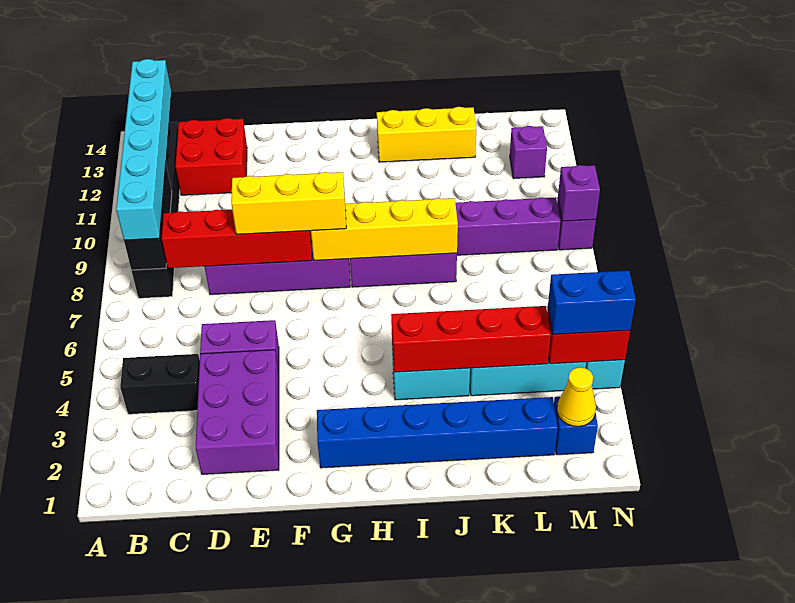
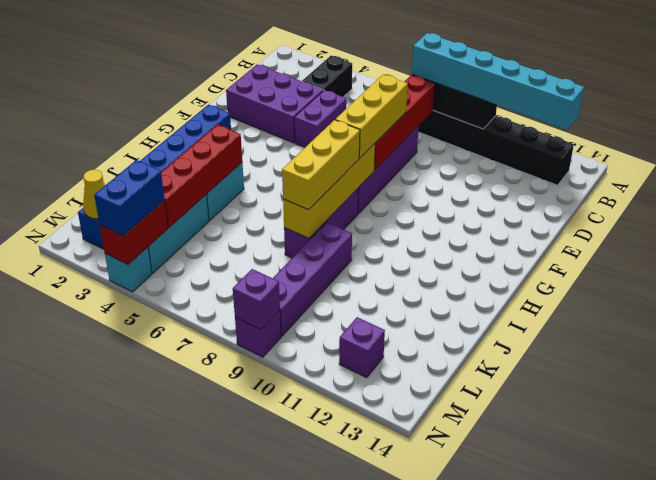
red brick C12:D13 level 1 -> none
yellow brick I13:K13 level 1 -> yellow brick H8:J8 level 3

